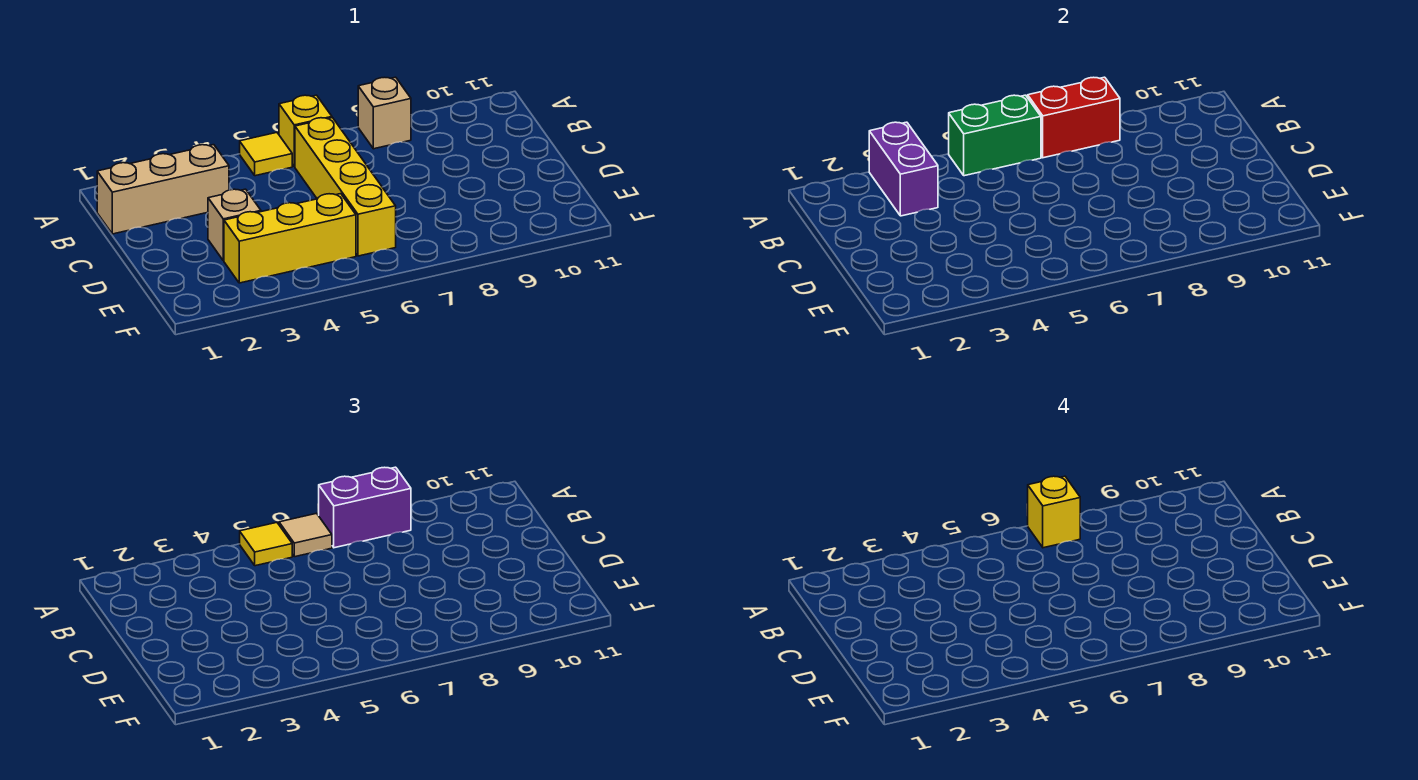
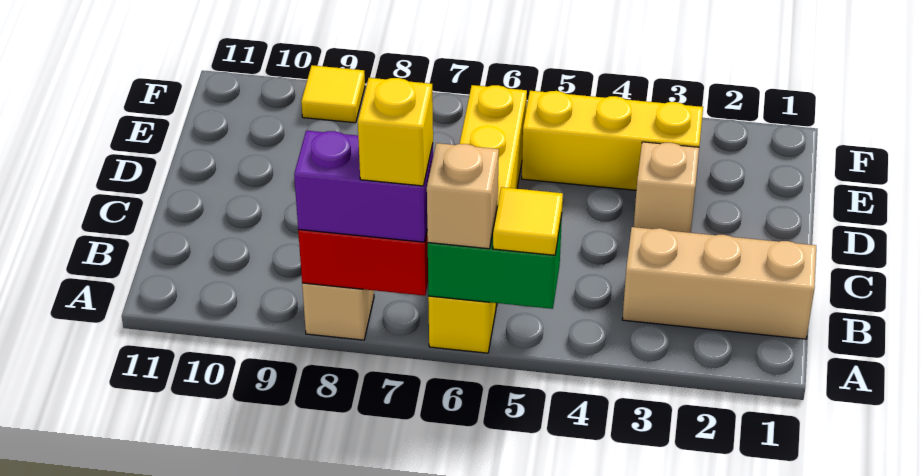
purple brick A3:B3 level 2 -> none
yellow tile A5 level 1 -> yellow tile F9 level 1
tan tile A6 level 3 -> tan brick A6 level 3

